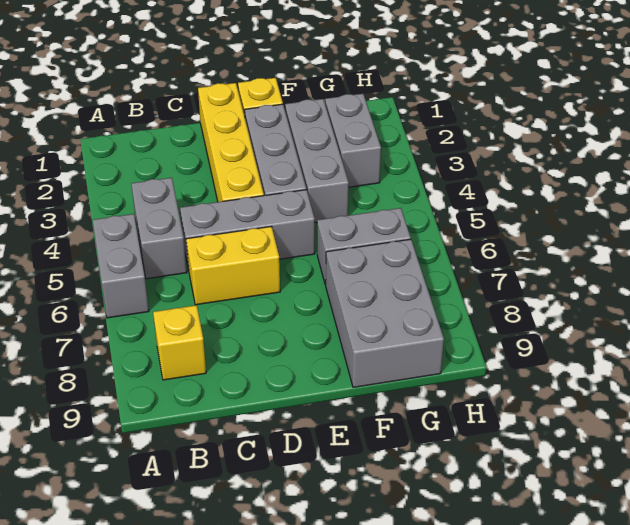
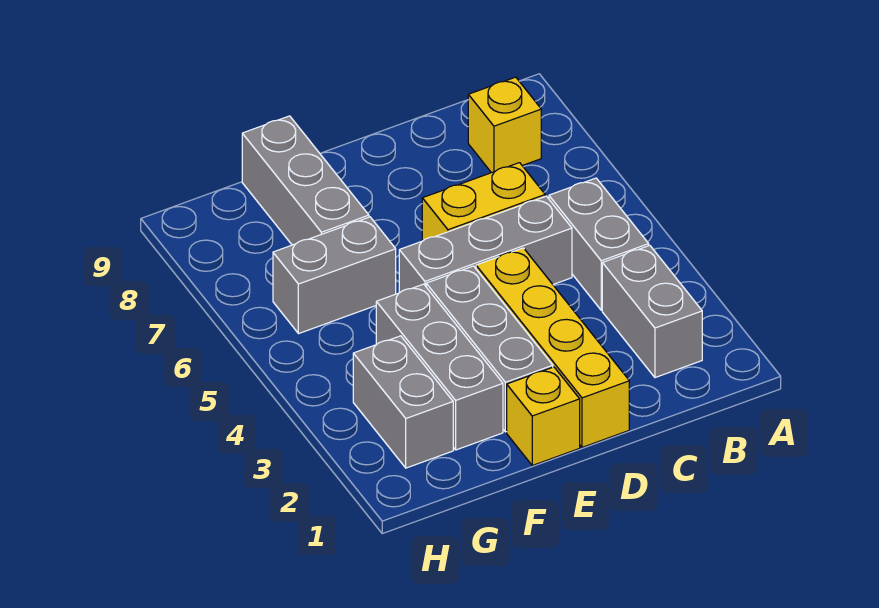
grey brick A5:A6 level 1 -> grey brick B2:B3 level 1
grey brick F7:G9 level 1 -> grey brick F7:F9 level 1

